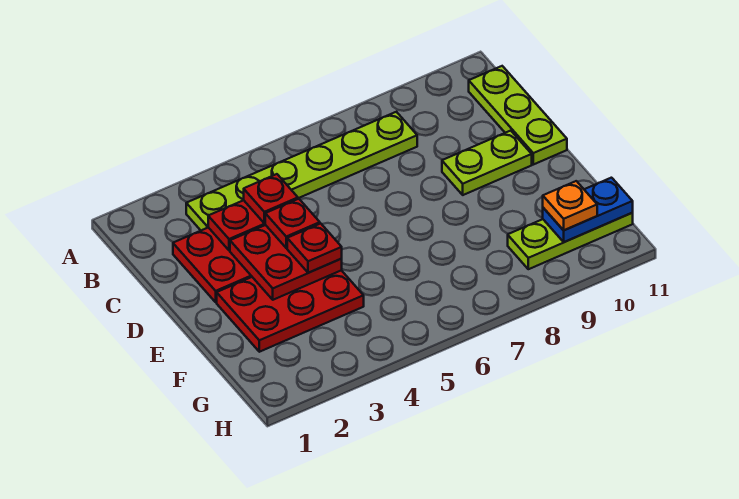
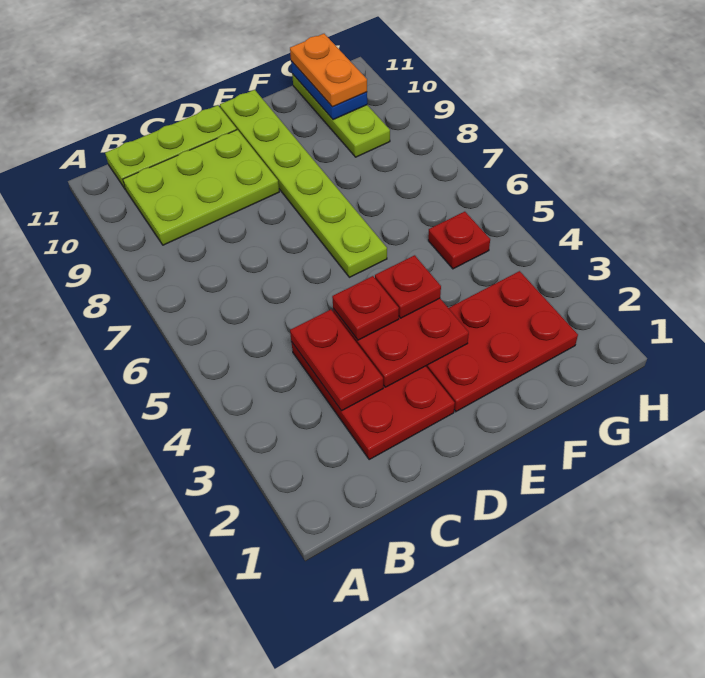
lime plate B3:B8 level 1 -> lime plate E6:E11 level 1
red plate C4 level 3 -> red plate G5 level 1
lime plate D9:D10 level 1 -> lime plate B9:D10 level 1
red plate E2:F4 level 1 -> red plate E2:G3 level 1
orange plate G10 level 3 -> orange plate G10:G11 level 3

